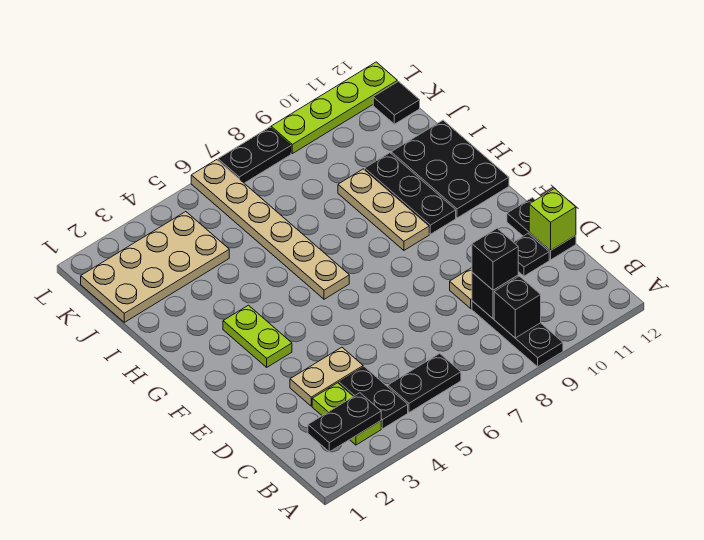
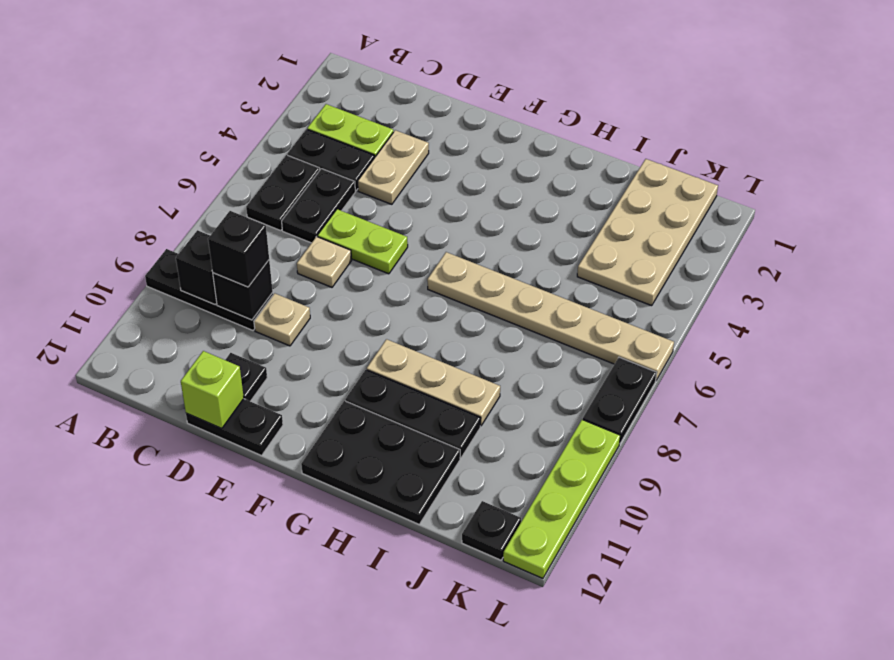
black plate B2:B3 level 2 -> black plate C5:C6 level 1
none -> tan plate D7 level 1
lime plate F3:G3 level 1 -> lime plate D6:E6 level 1
black tile K12 level 1 -> black plate K12 level 1

